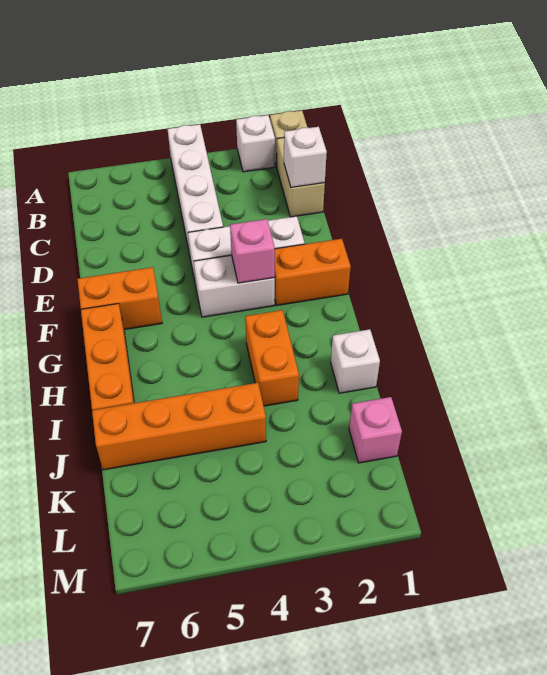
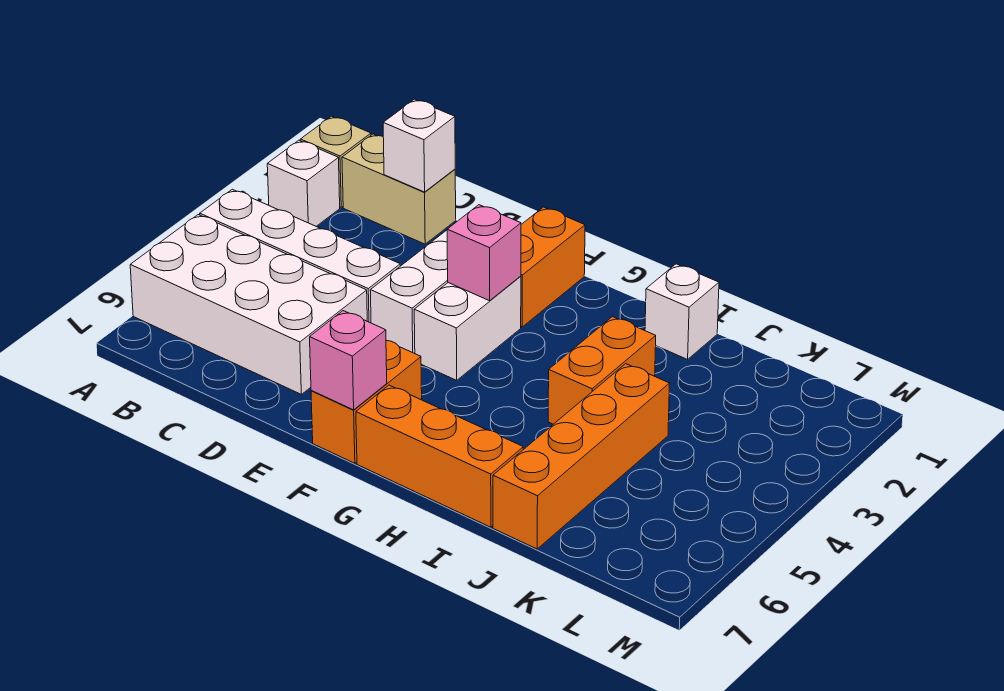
none -> white brick A5:D6 level 1
orange brick H3:I3 level 1 -> orange brick I3:I4 level 1
pink brick K1 level 1 -> pink brick F7 level 2

